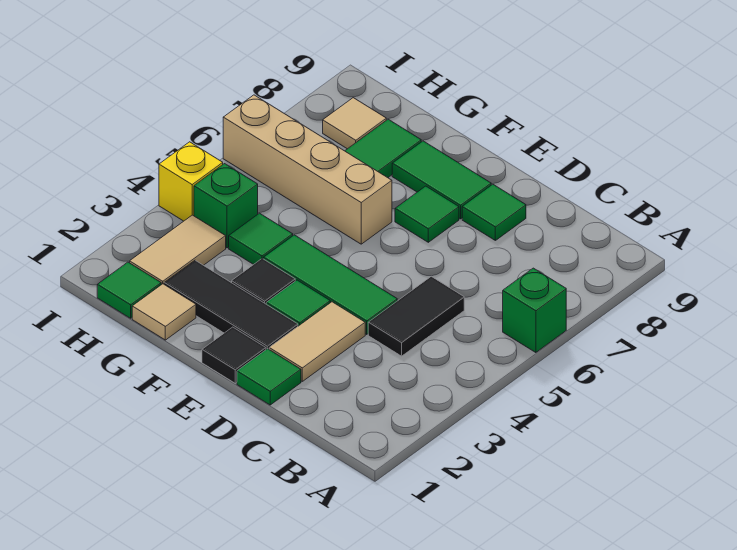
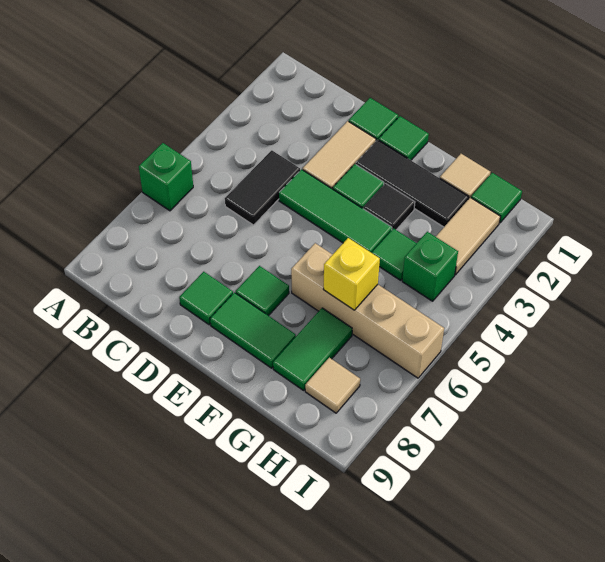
black tile E1 level 1 -> green tile E1 level 1
yellow brick I4 level 1 -> yellow brick G6 level 2

